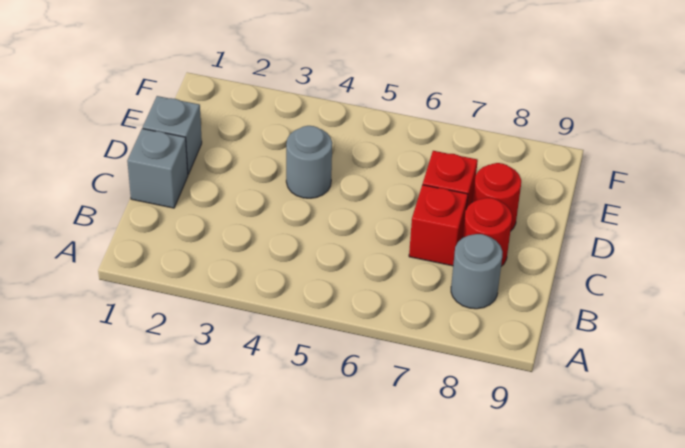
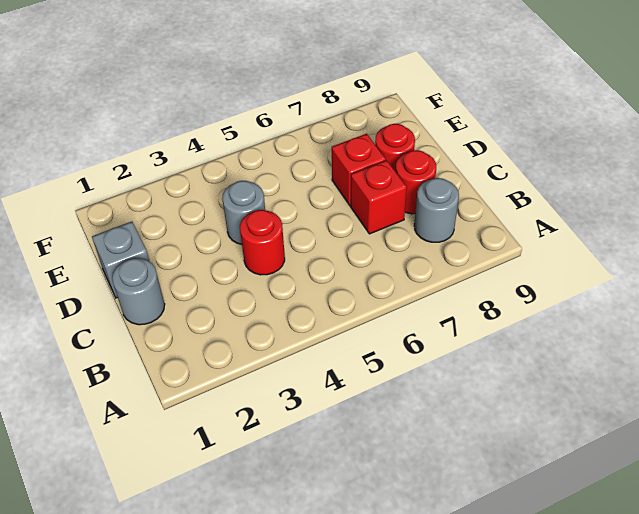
grey brick C1 level 1 -> grey round brick C1 level 1
none -> red round brick C4 level 1

